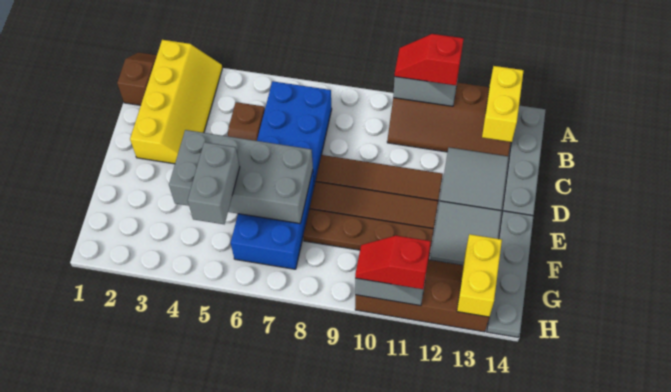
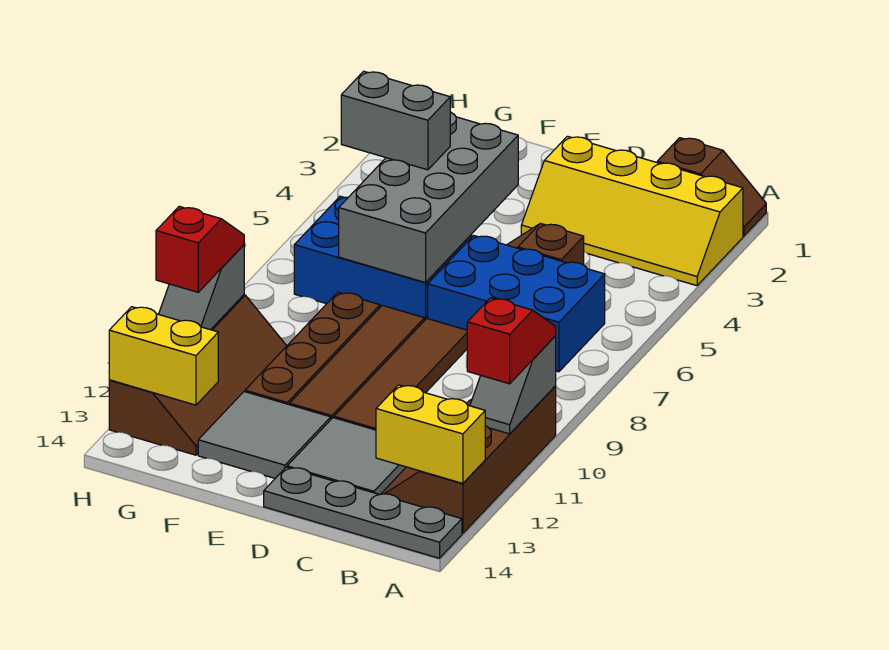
grey plate E14:H14 level 1 -> none

